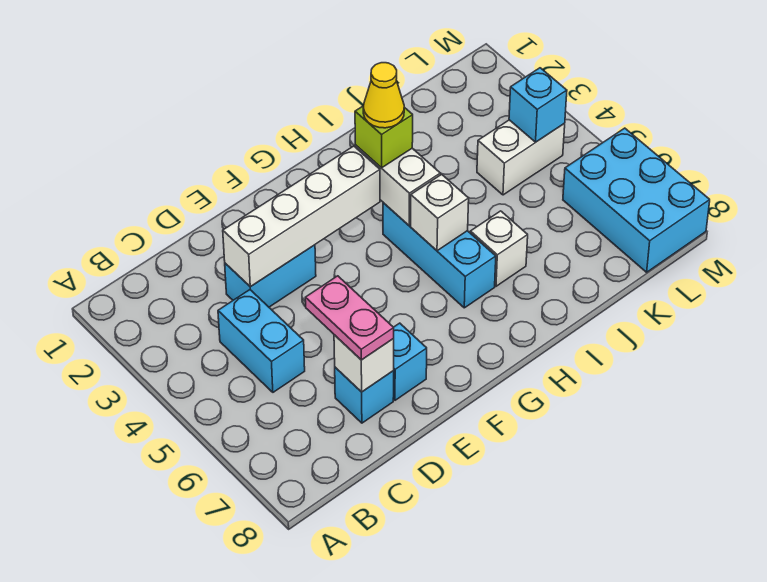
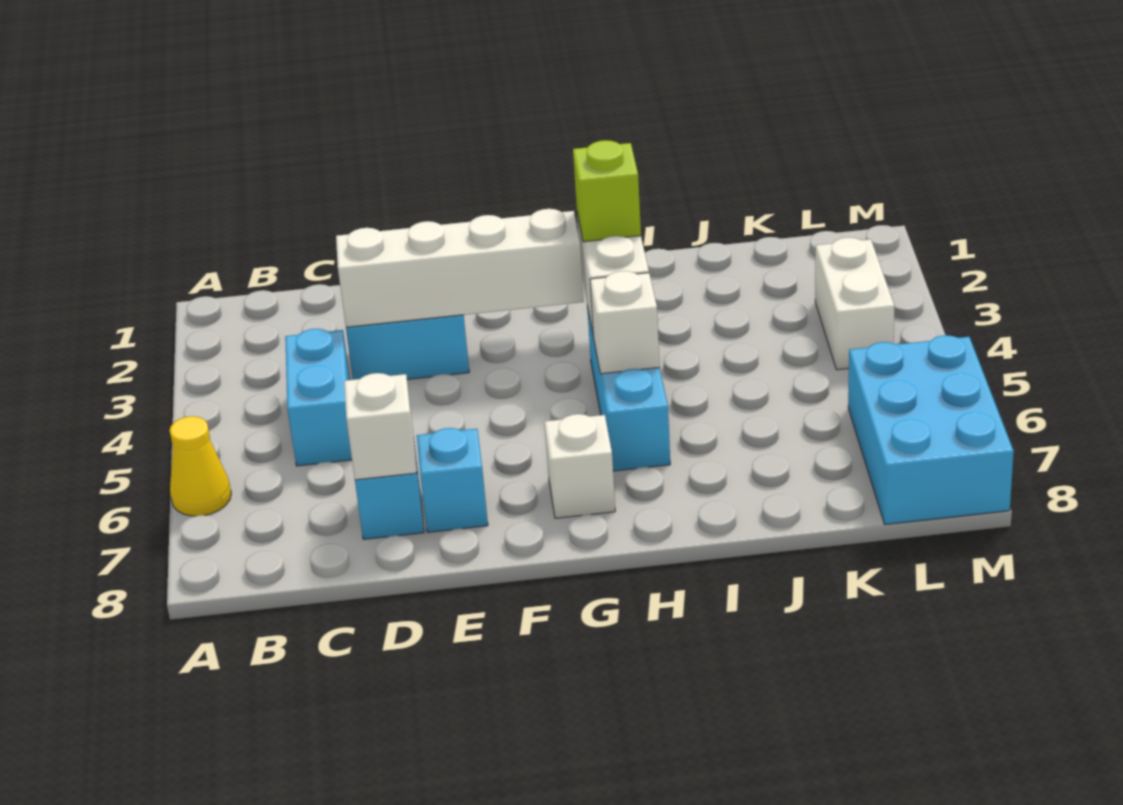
pink plate D6:D7 level 3 -> none
yellow cone H3 level 4 -> yellow cone A6 level 1
white brick I6 level 1 -> white brick G7 level 1
white brick K4:L4 level 1 -> white brick L3:L4 level 1
cyan brick L4 level 2 -> none

